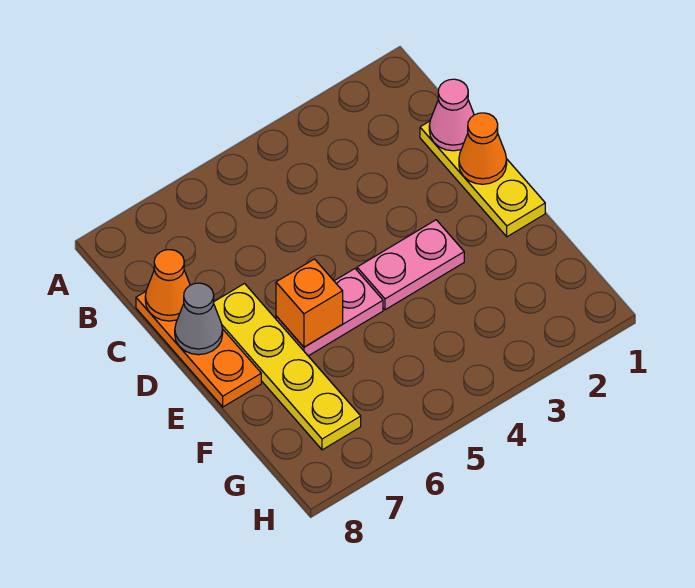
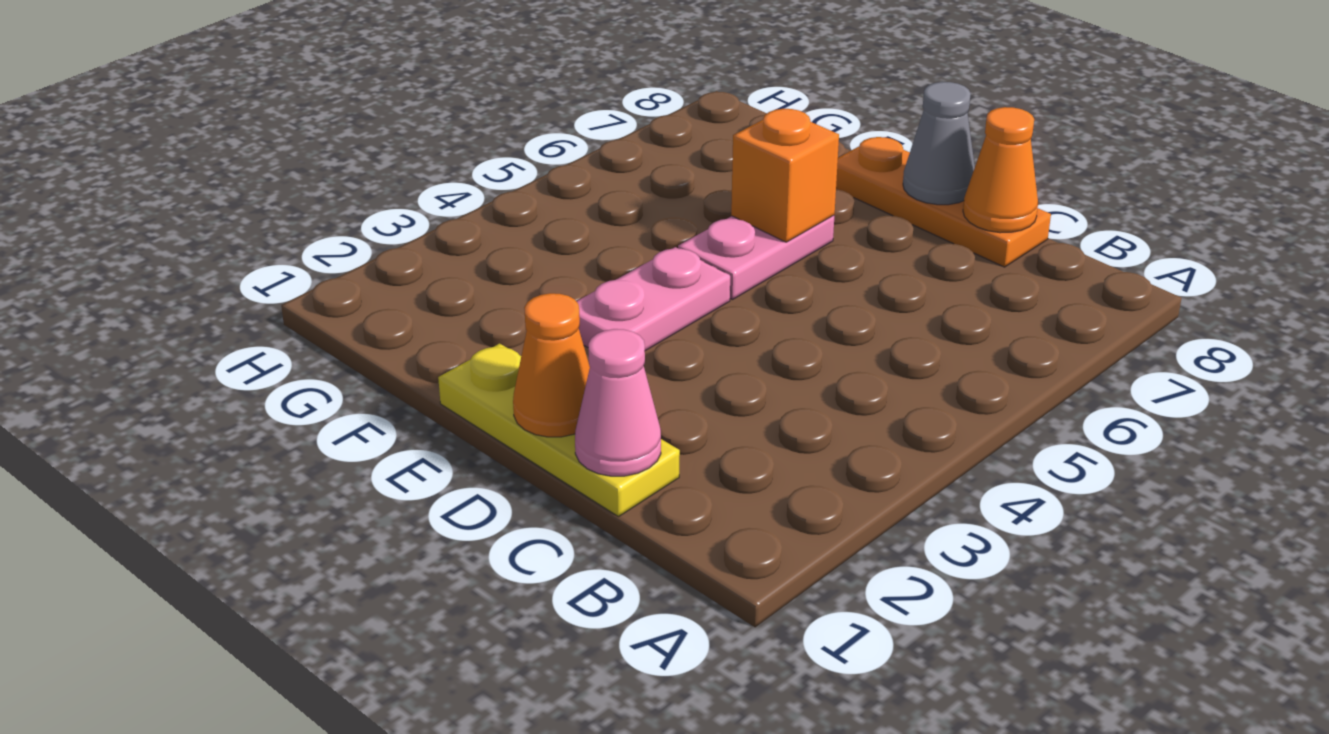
yellow plate D7:G7 level 1 -> none

